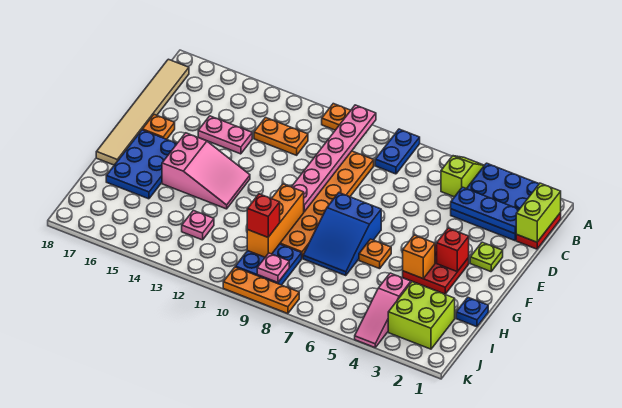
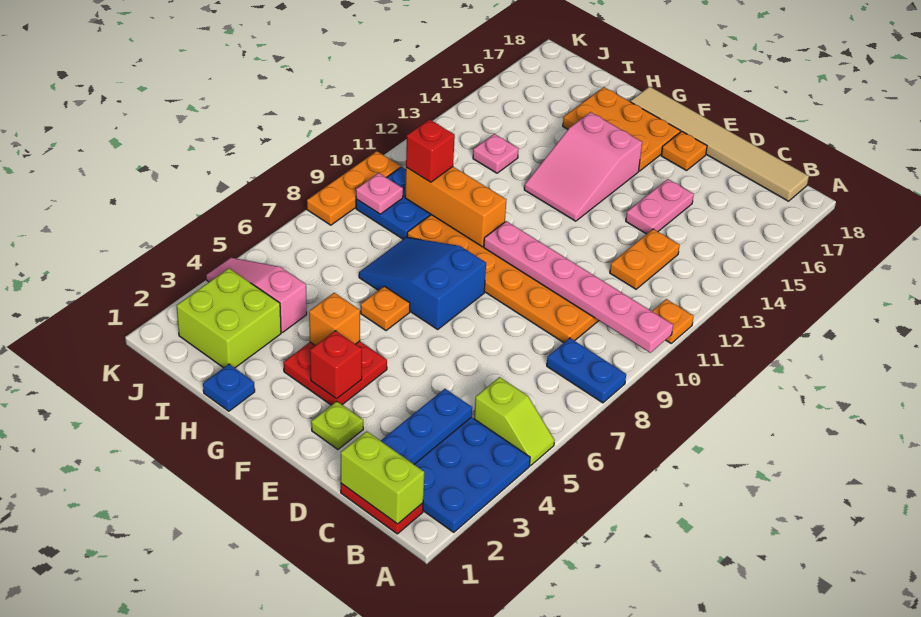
blue plate F16:H17 level 1 -> orange plate F16:H17 level 1

